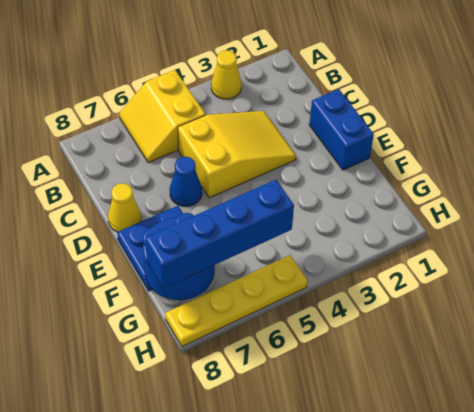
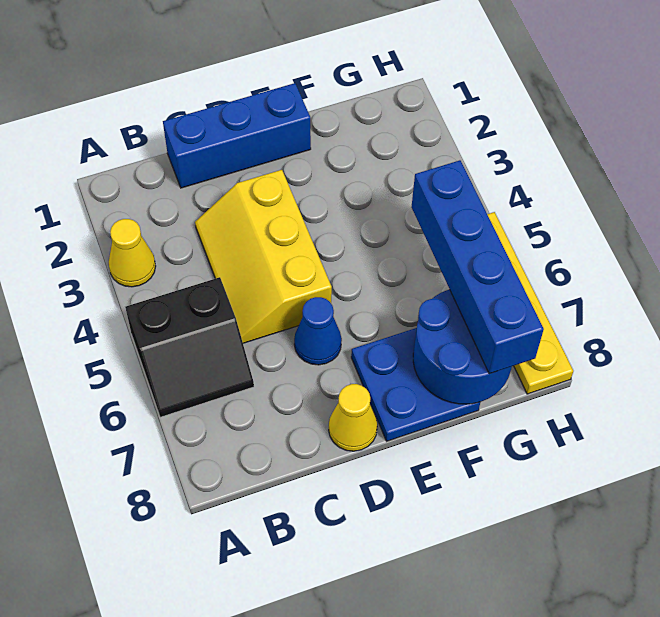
yellow slope A5:B6 level 1 top 5 -> black slope A5:B6 level 1 top 5
yellow slope C3:D5 level 1 top 5 -> yellow slope C3:D5 level 1 top D
blue brick D1:E1 level 1 -> blue brick C1:E1 level 1

